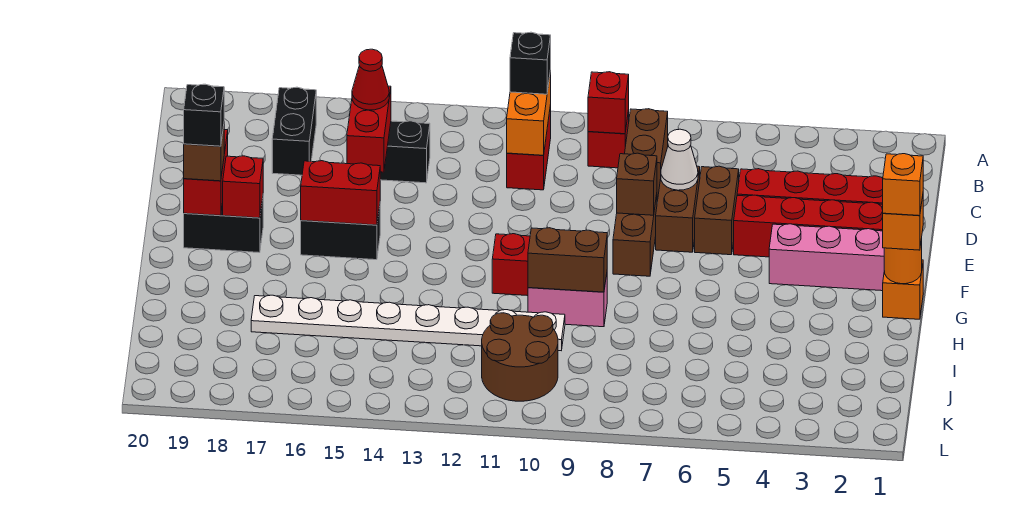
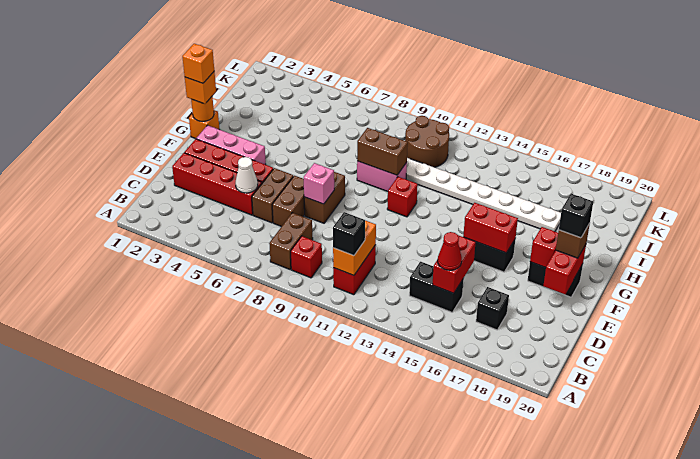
red brick B9 level 2 -> none
black brick B17:C17 level 1 -> black brick C17 level 1
white cone D7 level 2 -> white cone D5 level 2
brown brick E8 level 2 -> pink brick E8 level 2

